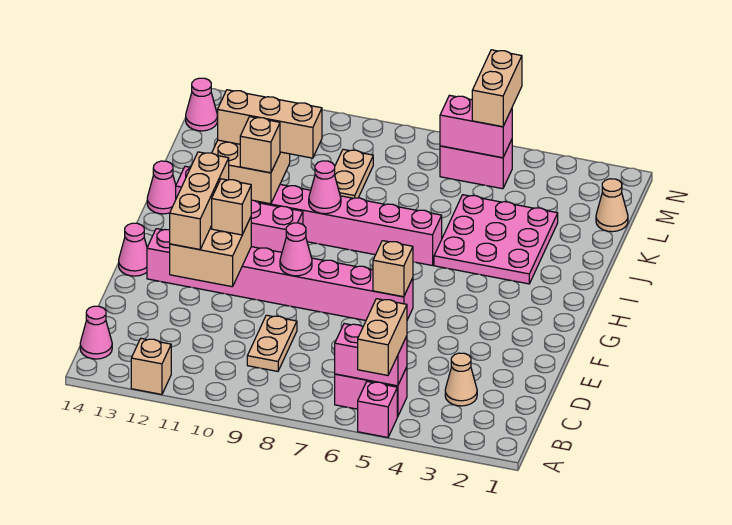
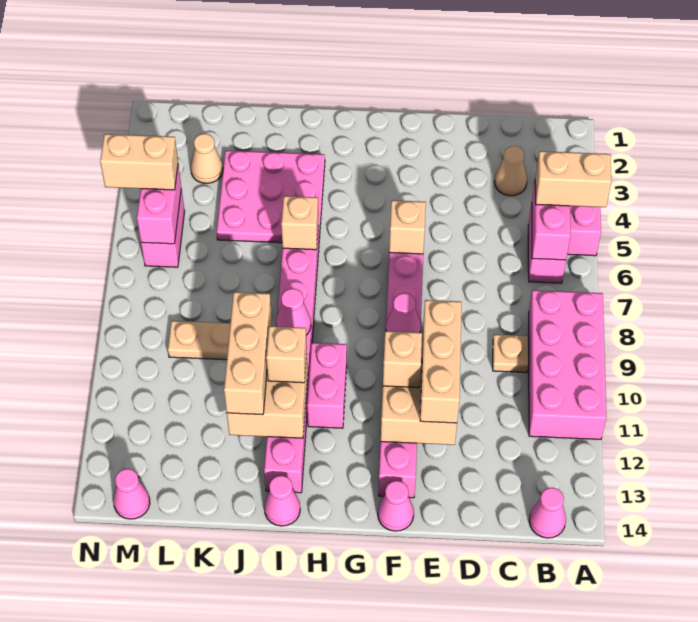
none -> pink brick A8:B11 level 1
tan brick A12 level 1 -> tan brick I6 level 2
tan plate C9:D9 level 1 -> tan plate C9 level 1
tan brick E12:G12 level 3 -> tan brick E10:E12 level 3
tan cone L1 level 1 -> tan cone L3 level 1

